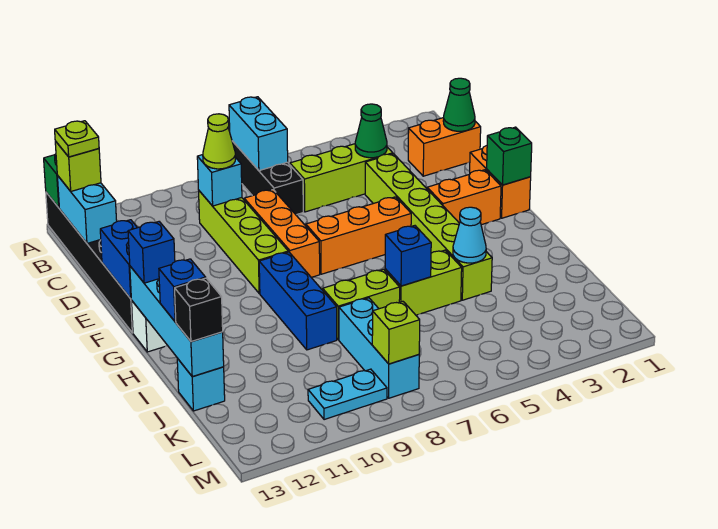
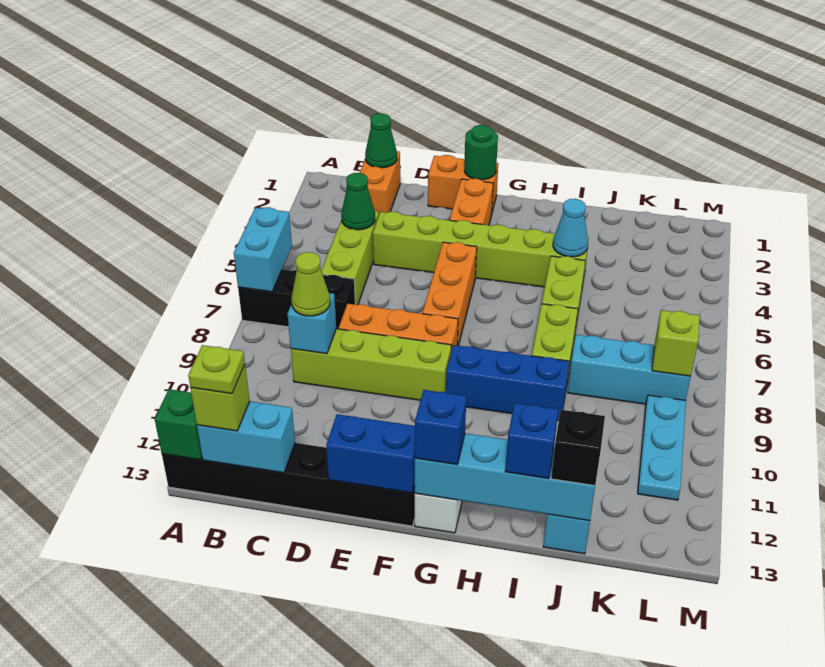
cyan brick A7:B7 level 2 -> cyan brick A6:A7 level 2
green brick F1 level 2 -> green round brick F1 level 2
blue brick I6 level 2 -> none
cyan plate L9:L10 level 1 -> cyan plate L9:L11 level 1

